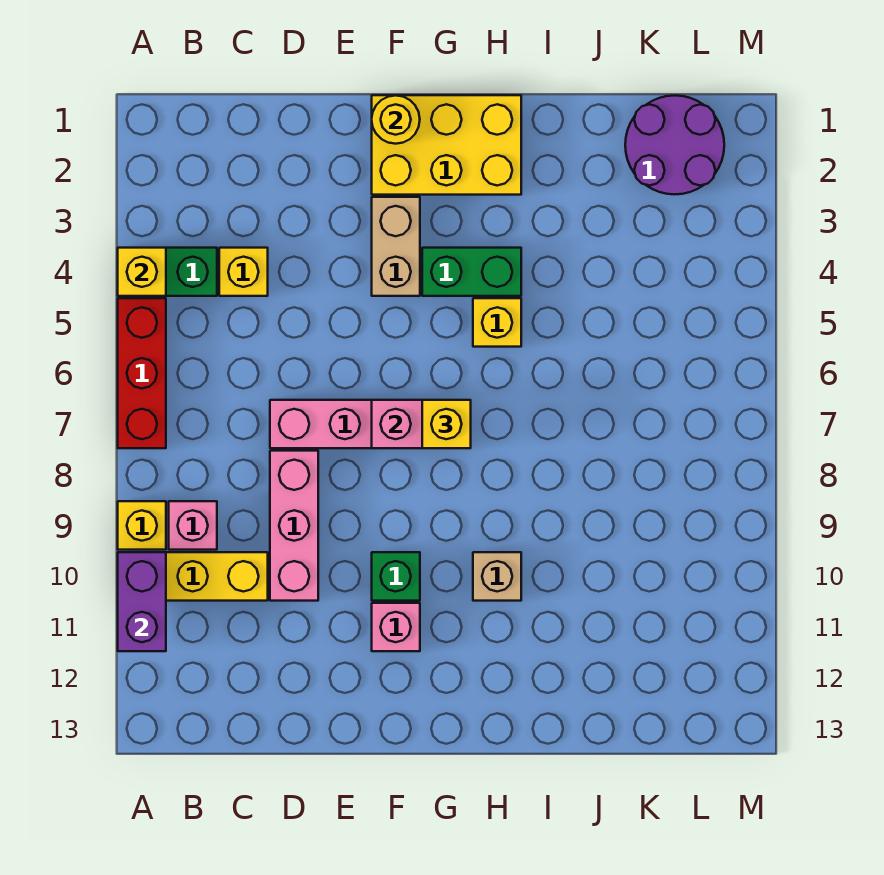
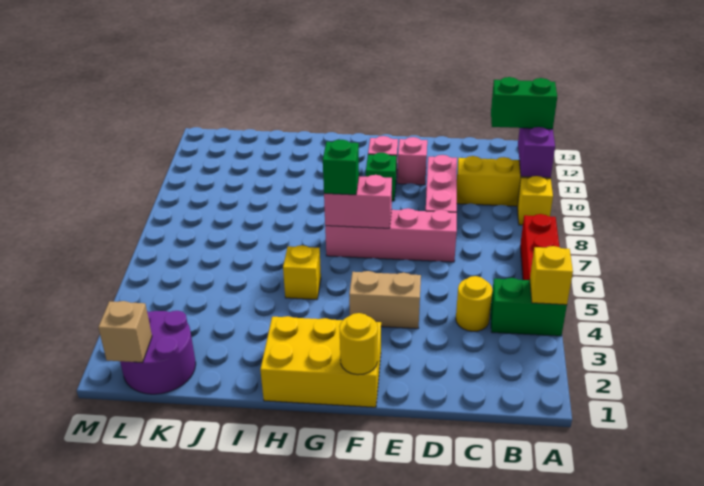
pink brick B9 level 1 -> pink brick E11 level 1
yellow brick C4 level 1 -> yellow round brick C4 level 1
tan brick F3:F4 level 1 -> tan brick E4:F4 level 1
green brick G4:H4 level 1 -> green brick A11:B11 level 3
yellow brick G7 level 3 -> green brick G7 level 3
tan brick H10 level 1 -> tan brick L1 level 2

